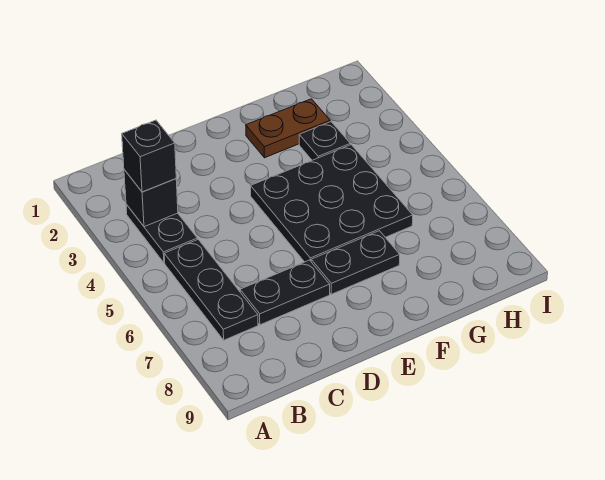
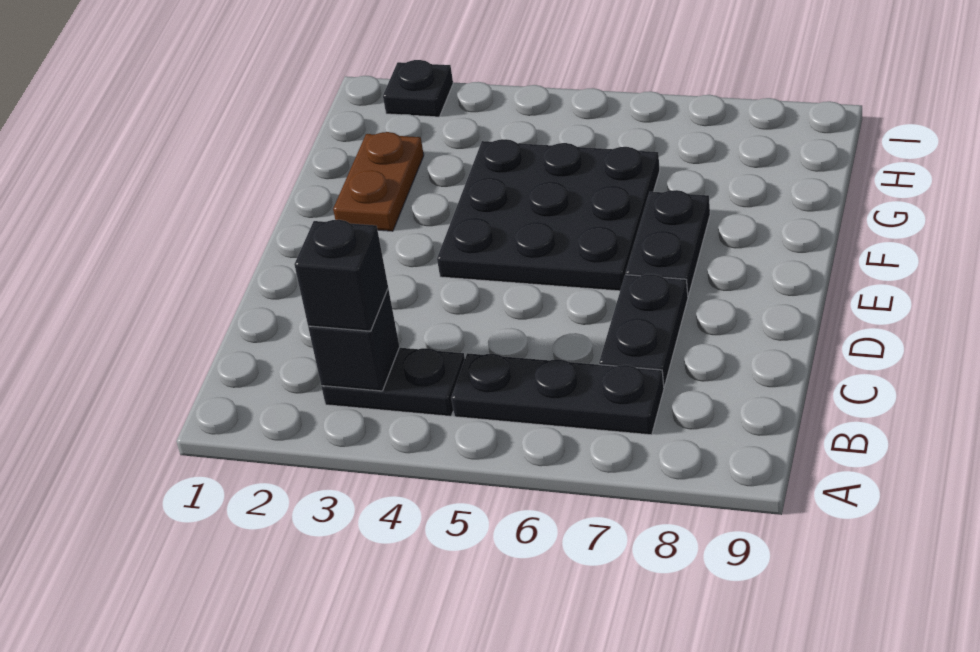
black plate G3 level 1 -> black plate I2 level 1

